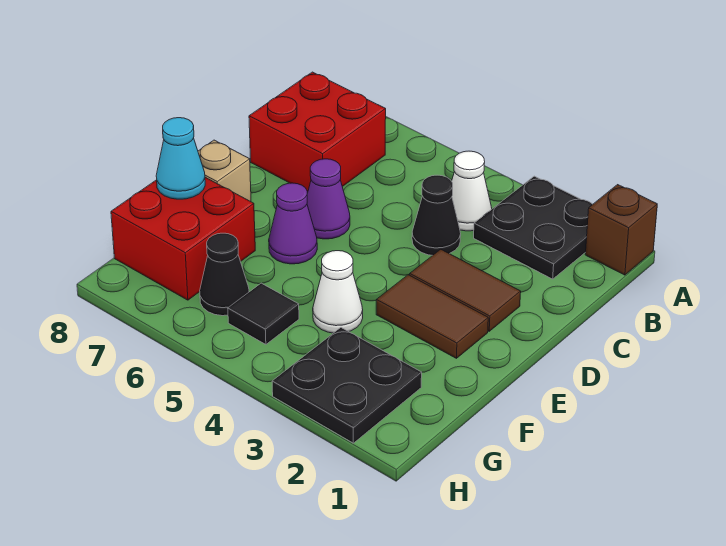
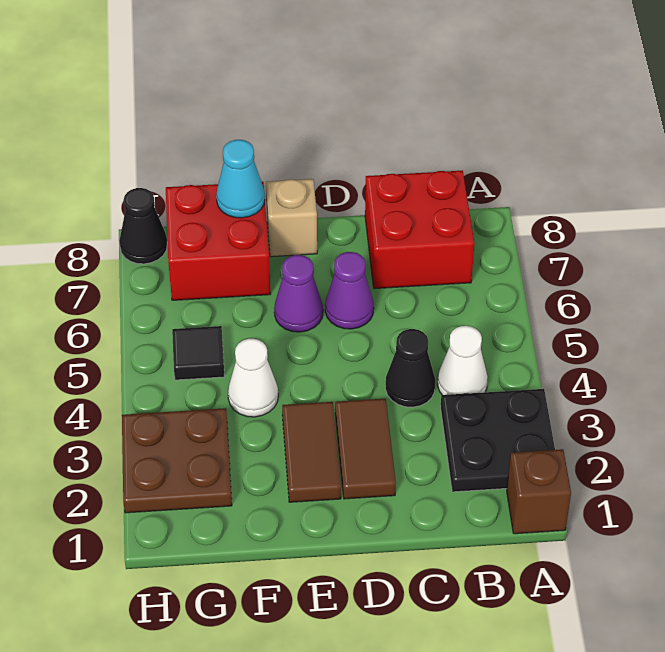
black plate G2:H3 level 1 -> brown plate G2:H3 level 1
black cone G6 level 1 -> black cone H8 level 1

